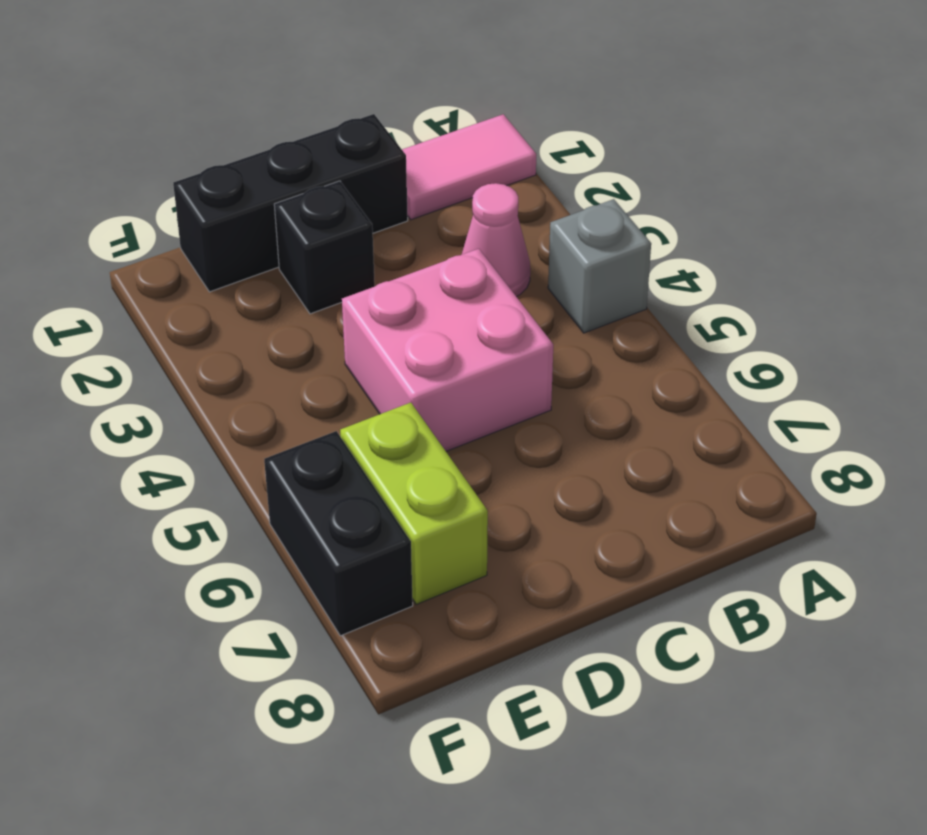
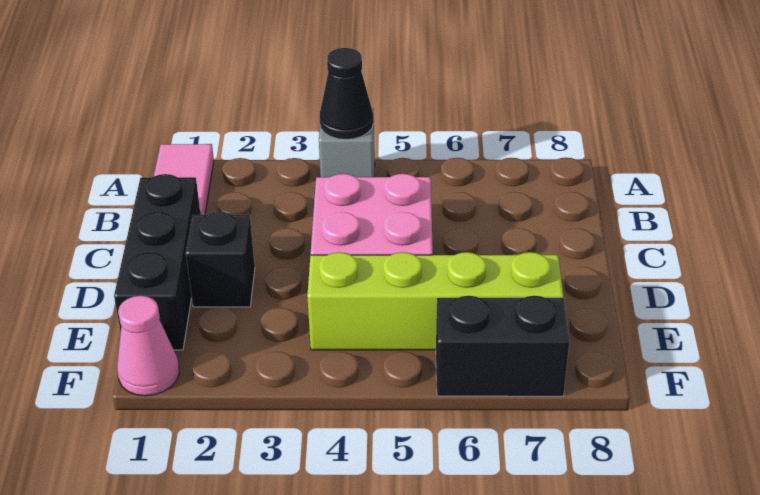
none -> black cone A4 level 2
pink cone B3 level 1 -> pink cone F1 level 1
lime brick E6:E7 level 1 -> lime brick E4:E7 level 1

